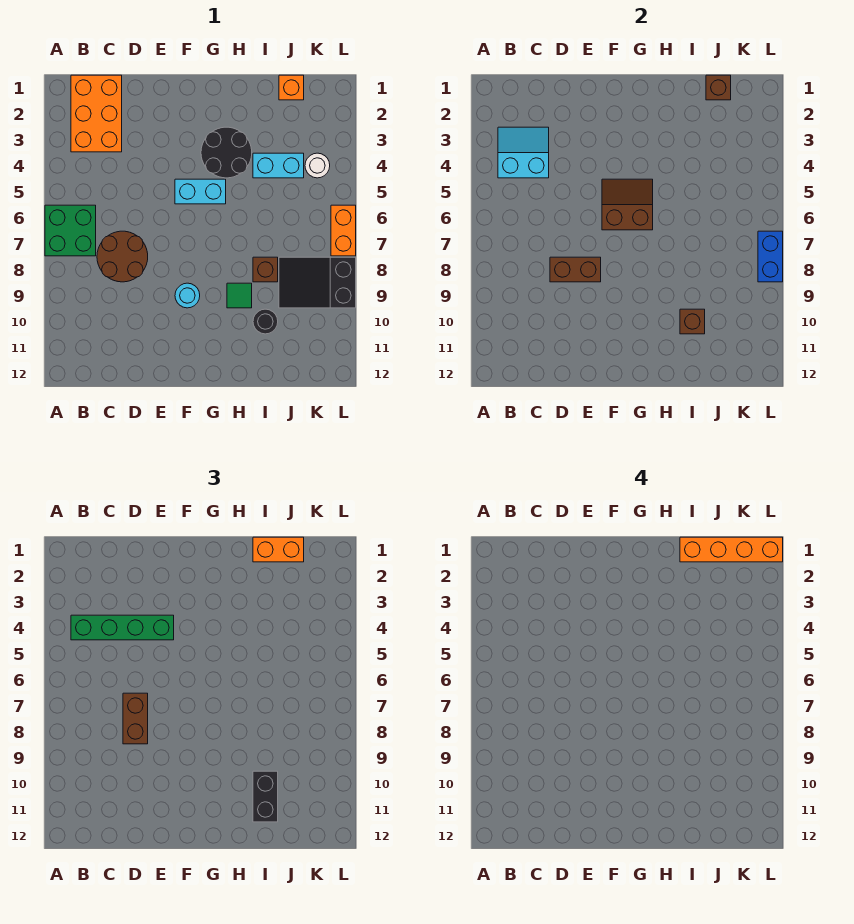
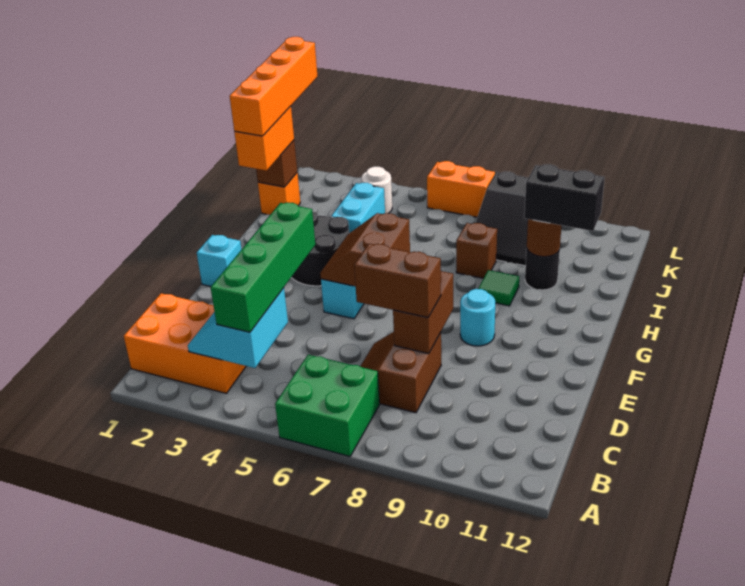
brown round brick C7:D8 level 1 -> brown slope C7:D8 level 1 top 8
none -> cyan brick F1 level 1
brown brick I10 level 2 -> brown round brick I10 level 2
blue brick L7:L8 level 2 -> none

